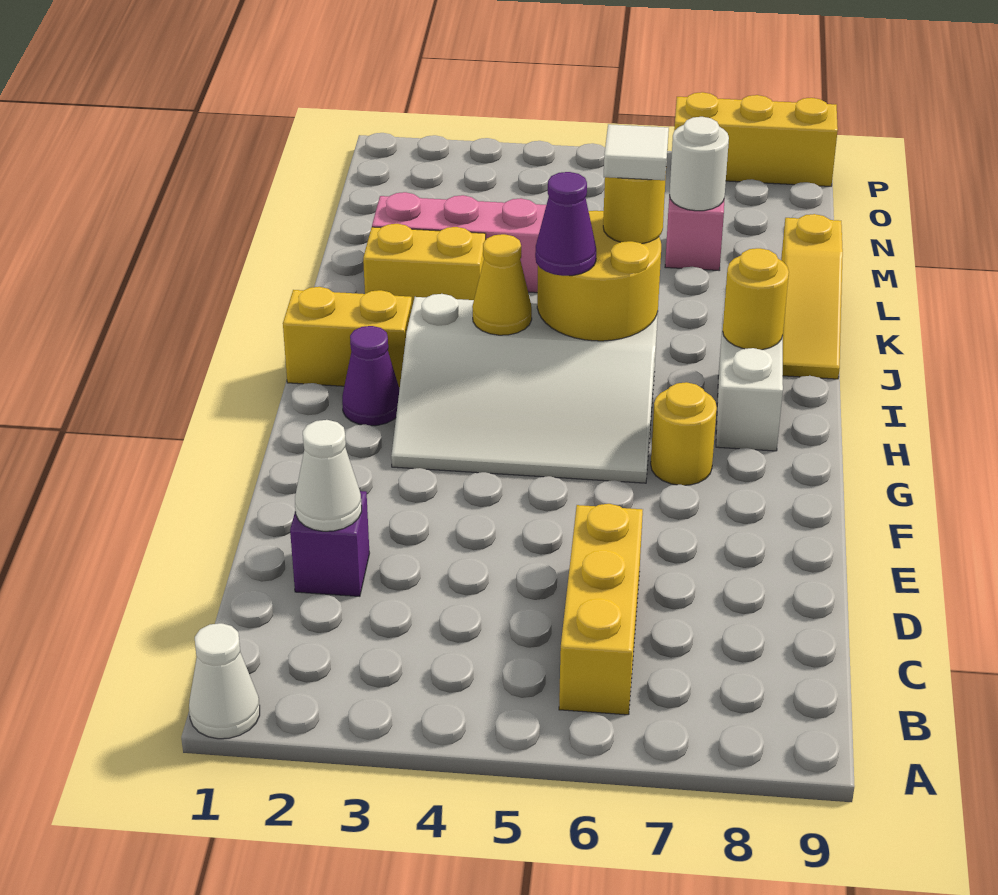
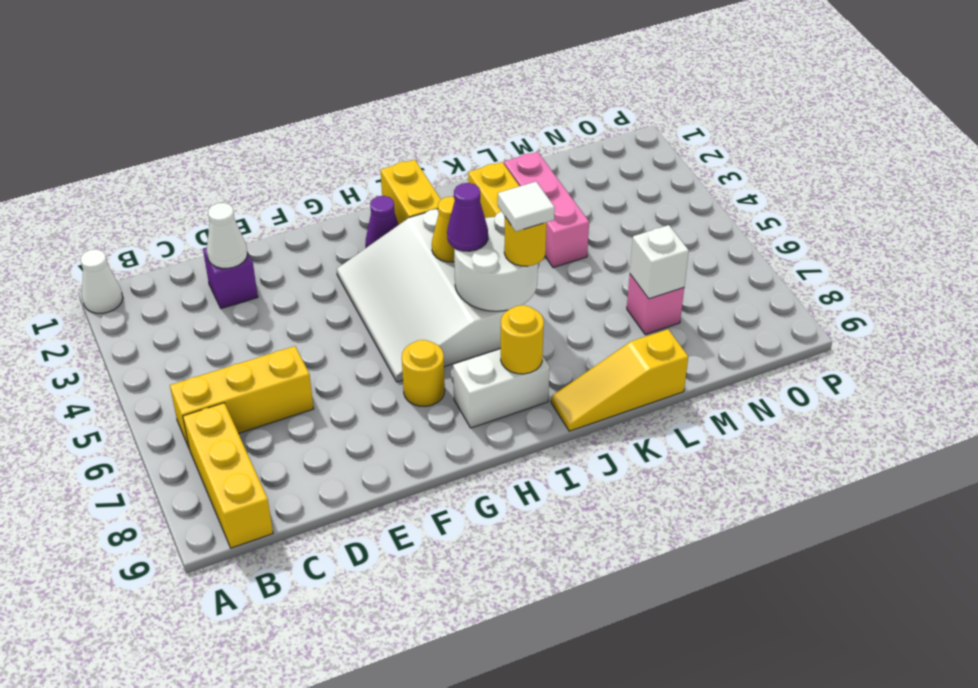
yellow round brick I5:J6 level 2 -> white round brick I5:J6 level 2
white round brick M7 level 2 -> white brick M7 level 2
yellow brick P7:P9 level 1 -> yellow brick B7:B9 level 1

